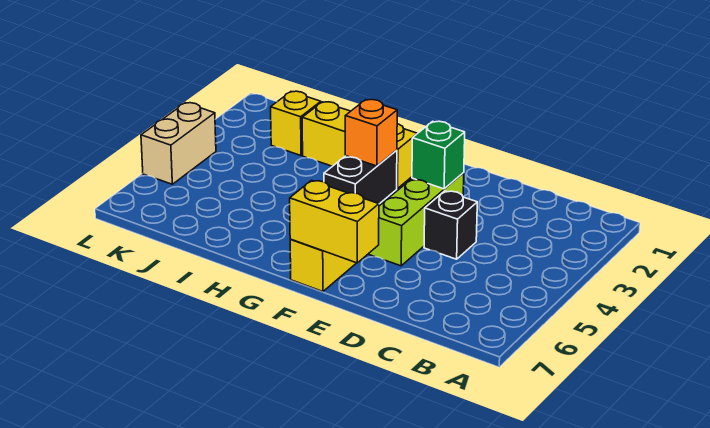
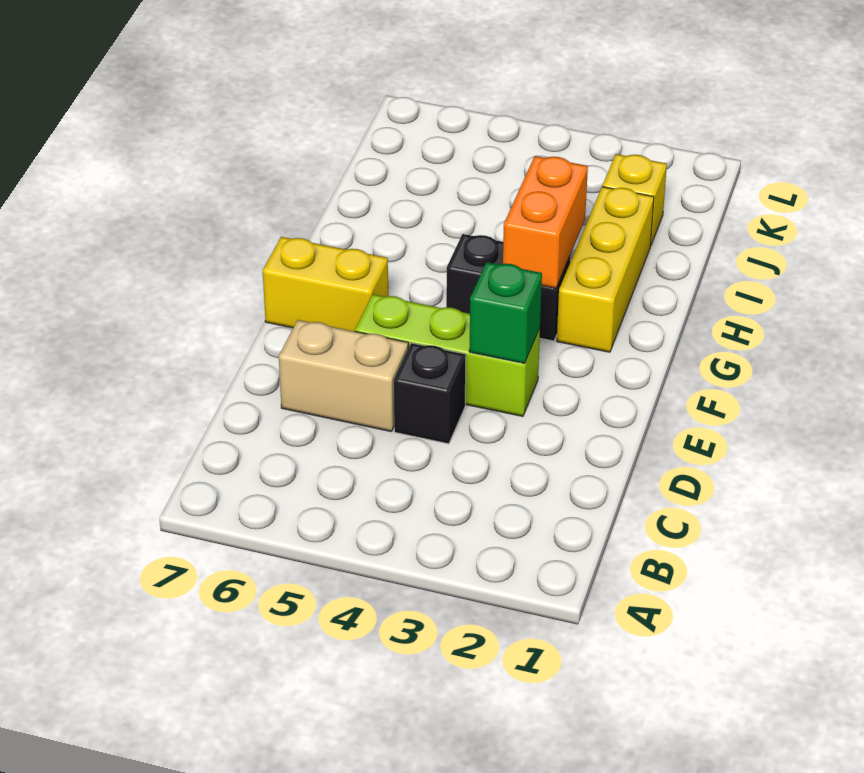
yellow brick E7:F7 level 2 -> none
orange brick G3 level 2 -> orange brick G3:H3 level 2
tan brick L4:L5 level 1 -> tan brick D5:D6 level 1

